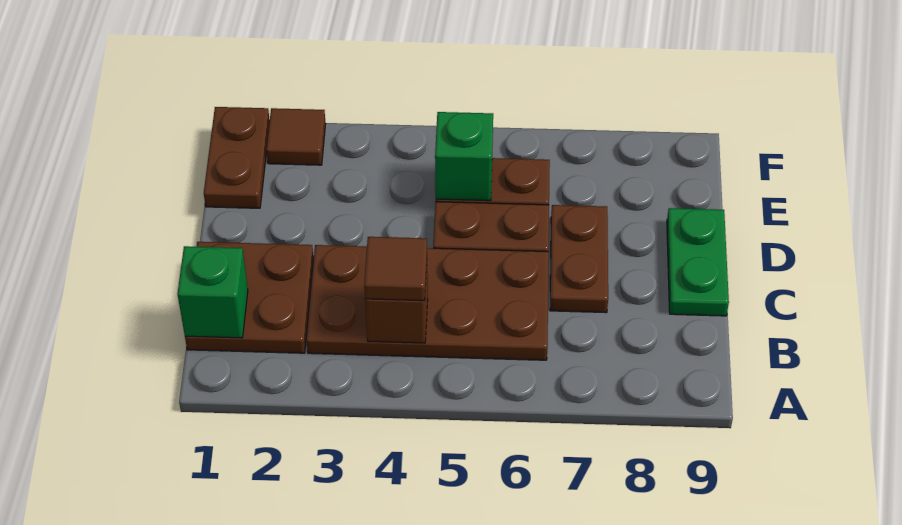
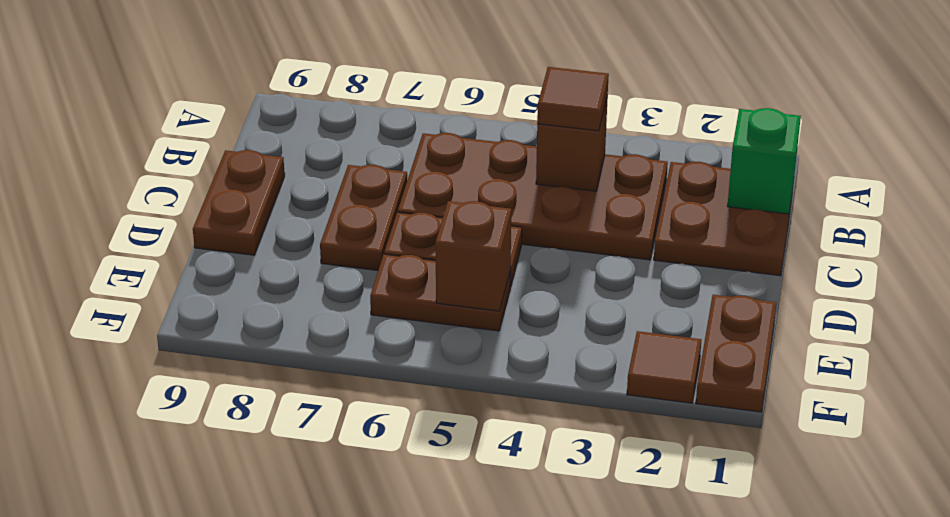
green plate C9:D9 level 1 -> brown plate C9:D9 level 1
green brick E5 level 2 -> brown brick E5 level 2

